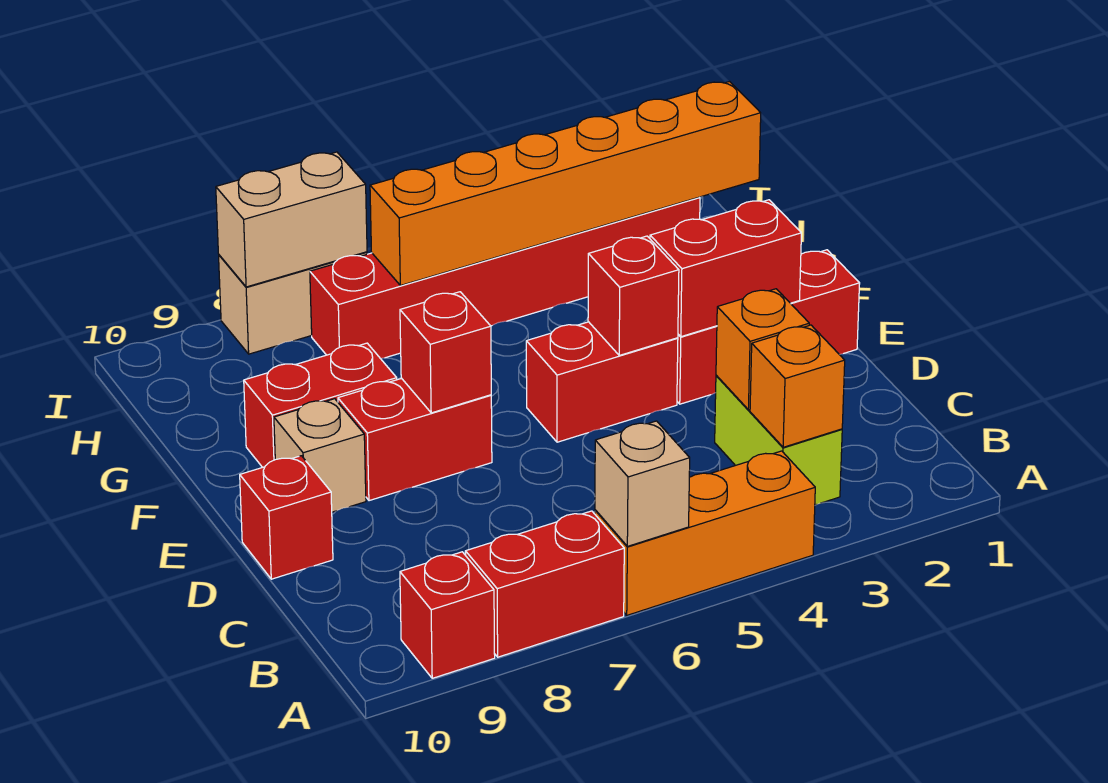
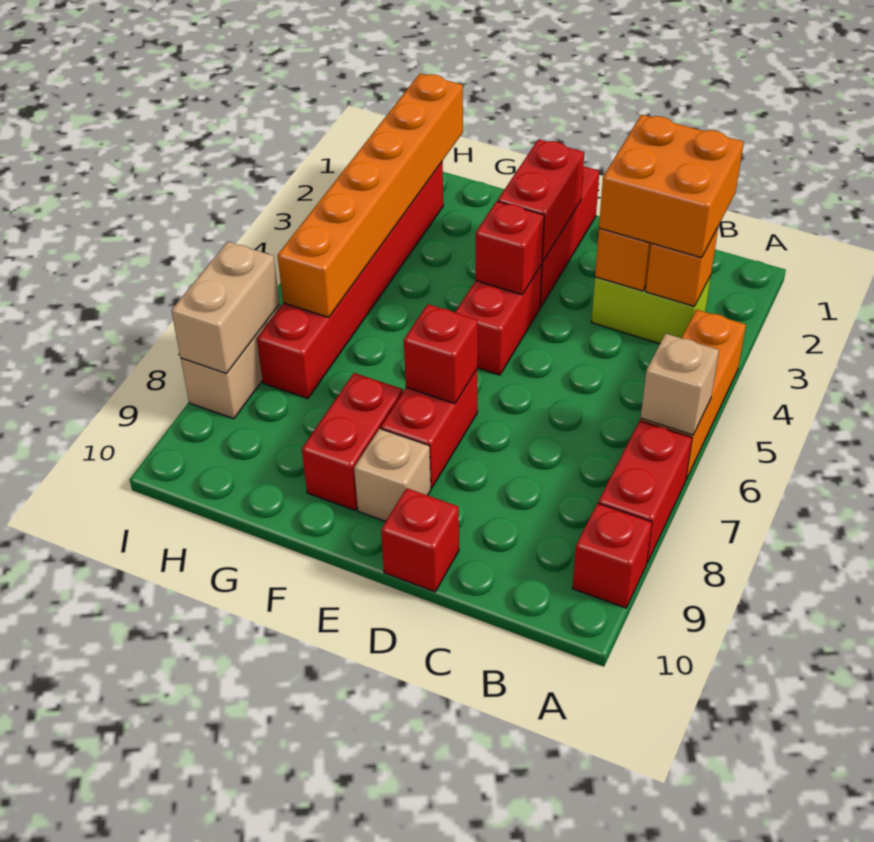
none -> orange brick B2:C3 level 3

